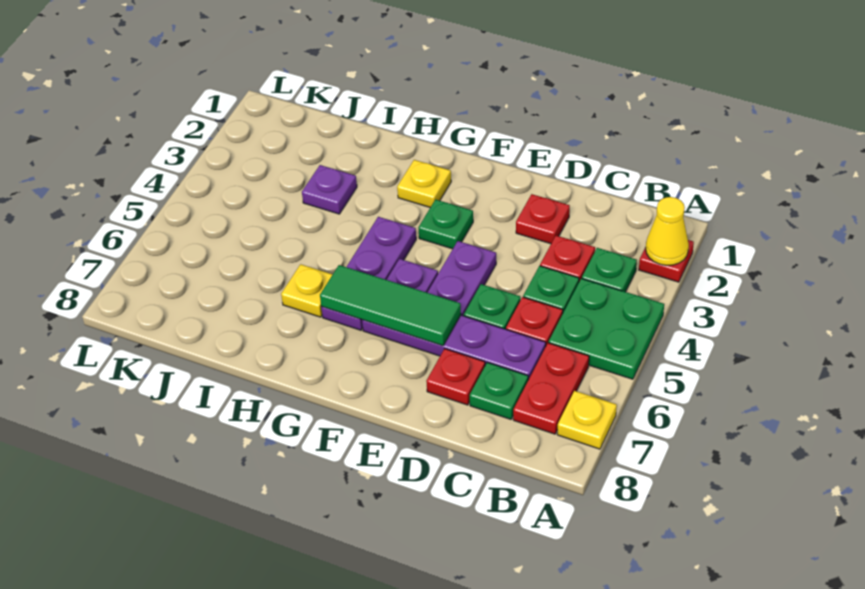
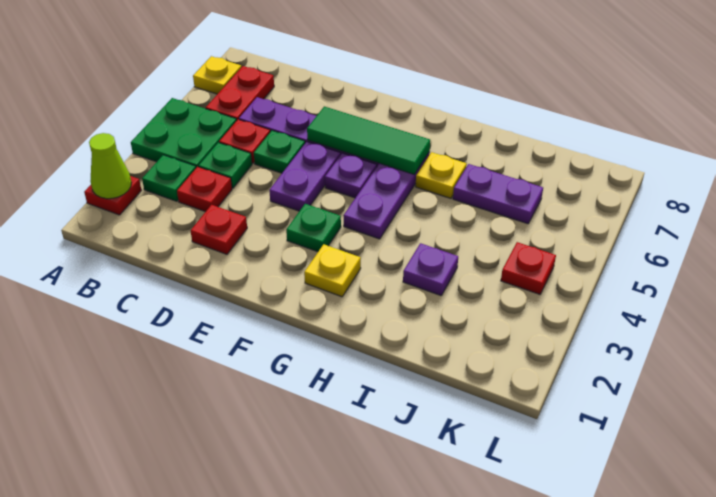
yellow cone A2 level 2 -> lime cone A2 level 2
green plate C7 level 1 -> none
red plate D7 level 1 -> red plate K4 level 1
none -> purple plate I6:J6 level 1

